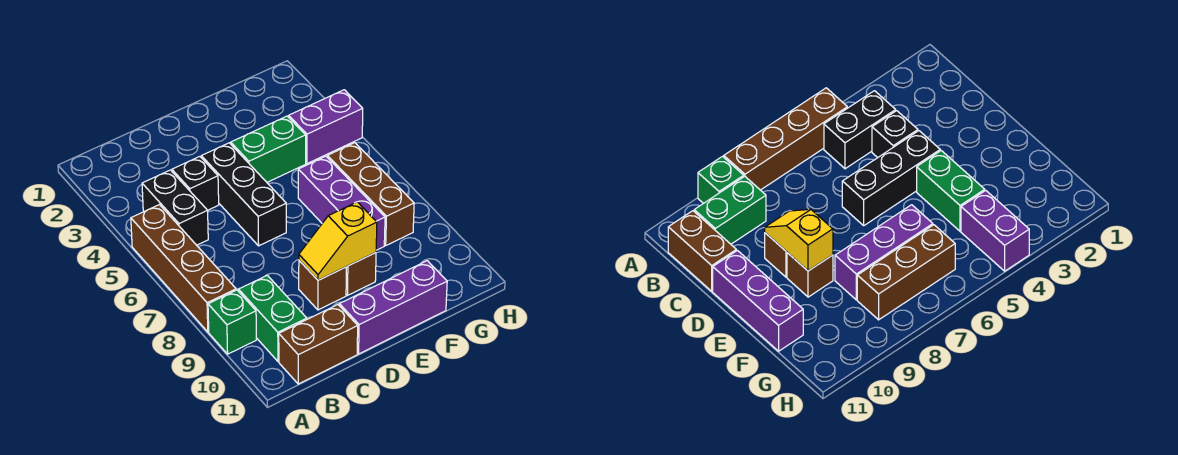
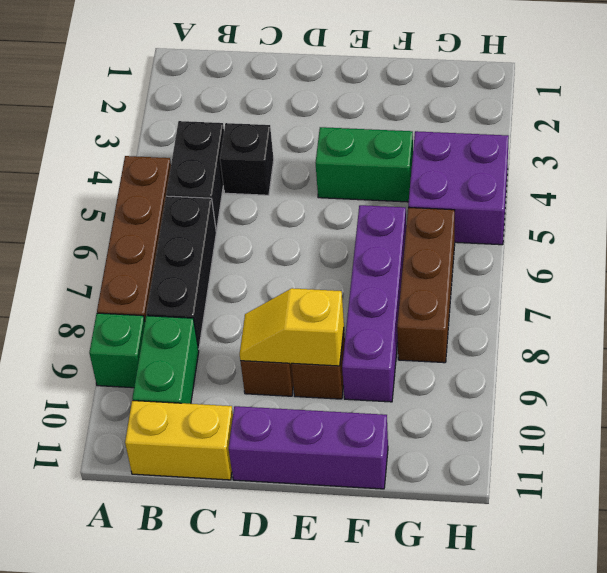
brown brick B11:C11 level 1 -> yellow brick B11:C11 level 1
black brick D4:D6 level 1 -> black brick B6:B8 level 1
purple brick F6:F8 level 1 -> purple brick F6:F9 level 1
purple brick G4:H4 level 1 -> purple brick G4:H5 level 1

